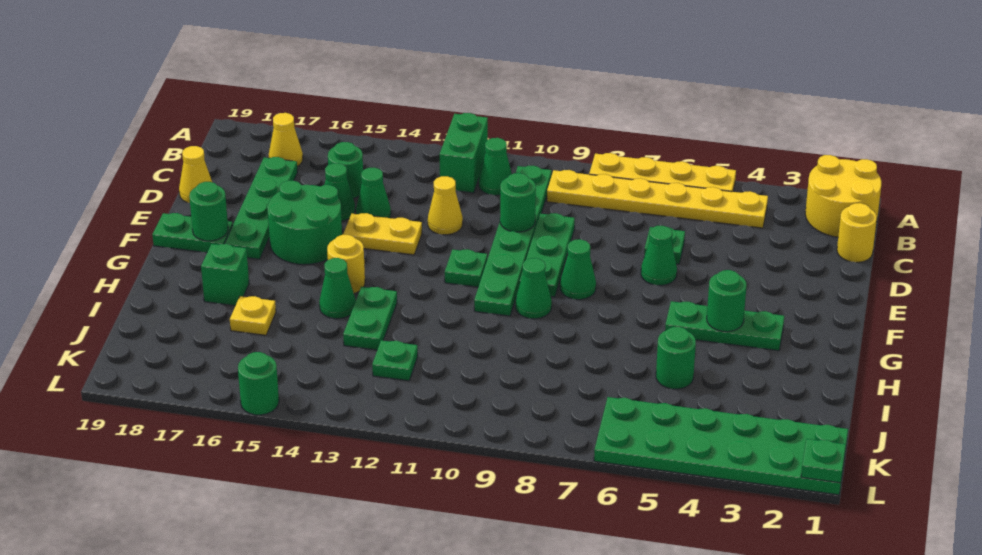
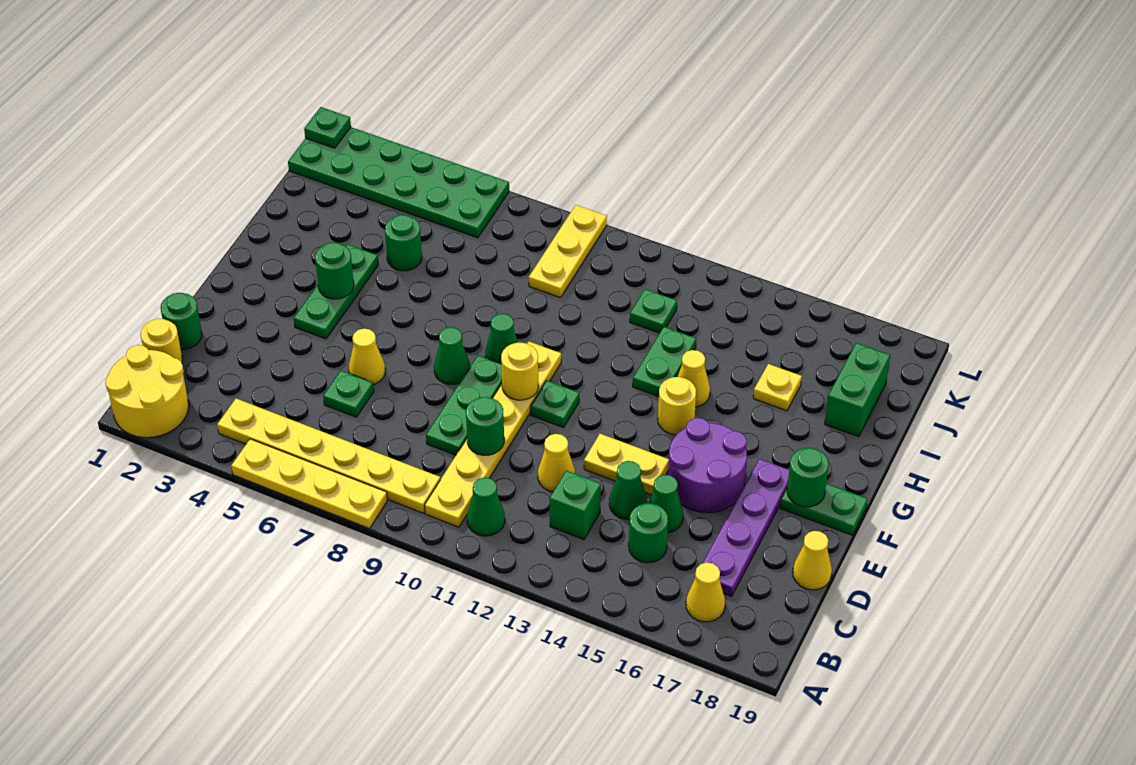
green brick A12:B12 level 1 -> green brick I18:J18 level 1
green plate B10:G10 level 1 -> yellow plate B10:G10 level 1
green plate C17:F17 level 1 -> purple plate C17:F17 level 1
green cone E6 level 1 -> yellow cone E6 level 1
green round brick E15:F16 level 1 -> purple round brick E15:F16 level 1
none -> yellow round brick F10 level 2
green plate G3:G5 level 1 -> green plate F4:H4 level 1
green cone H14 level 1 -> yellow cone H14 level 1
green brick H17 level 1 -> green brick C13 level 1
none -> yellow plate J9:L9 level 1
green round brick L15 level 1 -> green round brick D1 level 1

